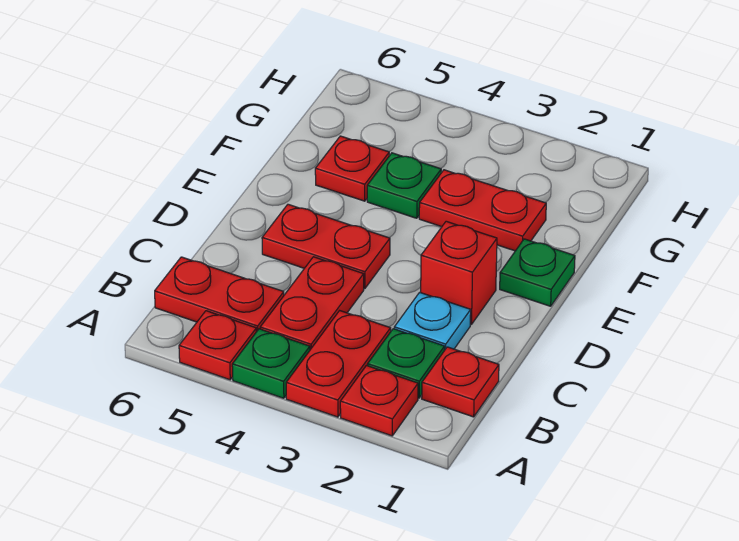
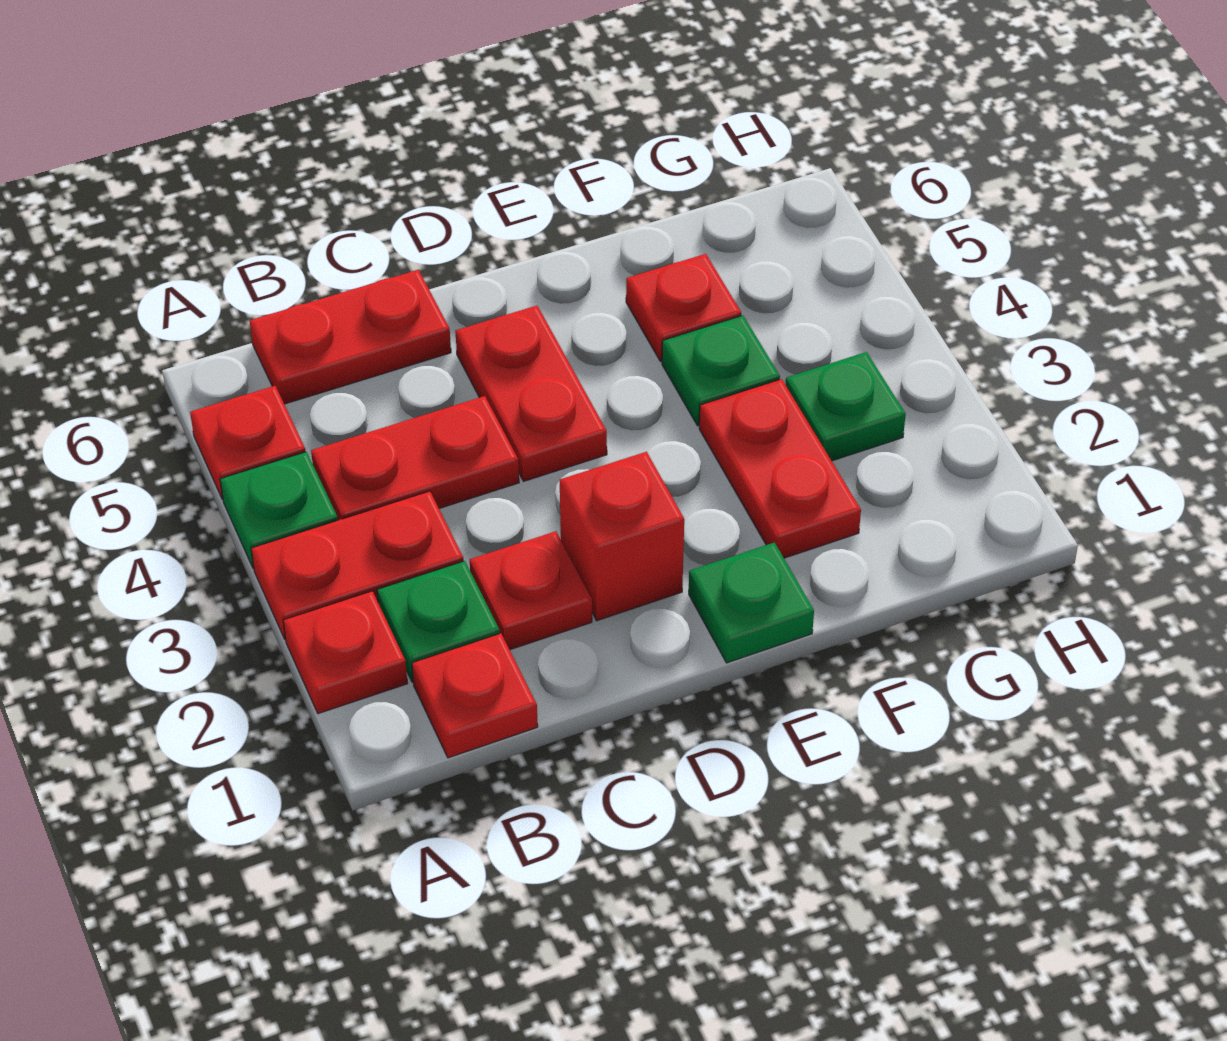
red plate B5:B6 level 1 -> red plate B6:C6 level 1
cyan plate C2 level 1 -> red plate C2 level 1
none -> green plate G3 level 1

